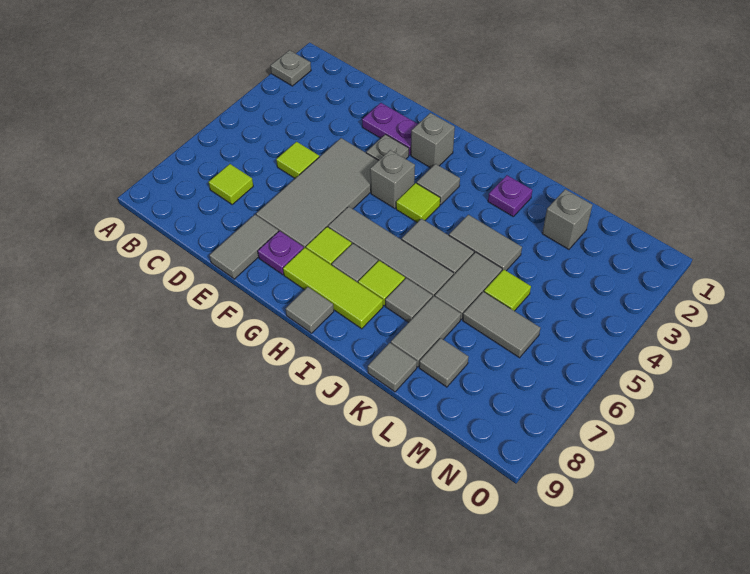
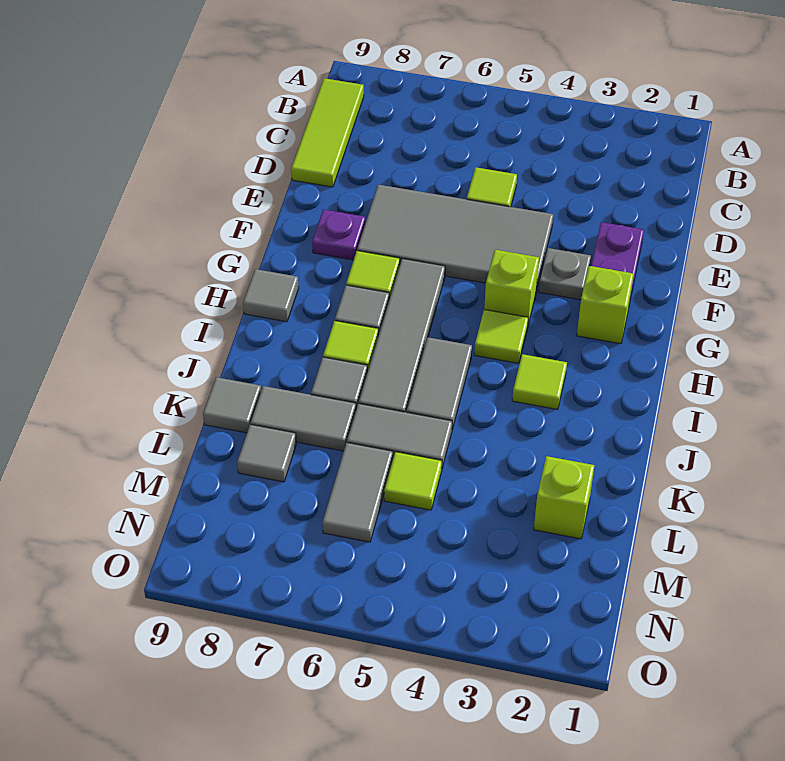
grey plate A2 level 1 -> none
lime tile C7 level 1 -> lime tile I3 level 1
grey tile E8:E9 level 1 -> none
grey brick G2 level 1 -> lime brick G2 level 1
grey brick G4 level 1 -> lime brick G4 level 1
lime tile G8:I8 level 1 -> lime tile B9:D9 level 1
grey tile H3 level 1 -> none
purple plate J2 level 1 -> none
grey tile J4:K4 level 1 -> none
grey brick L2 level 1 -> lime brick L2 level 1

